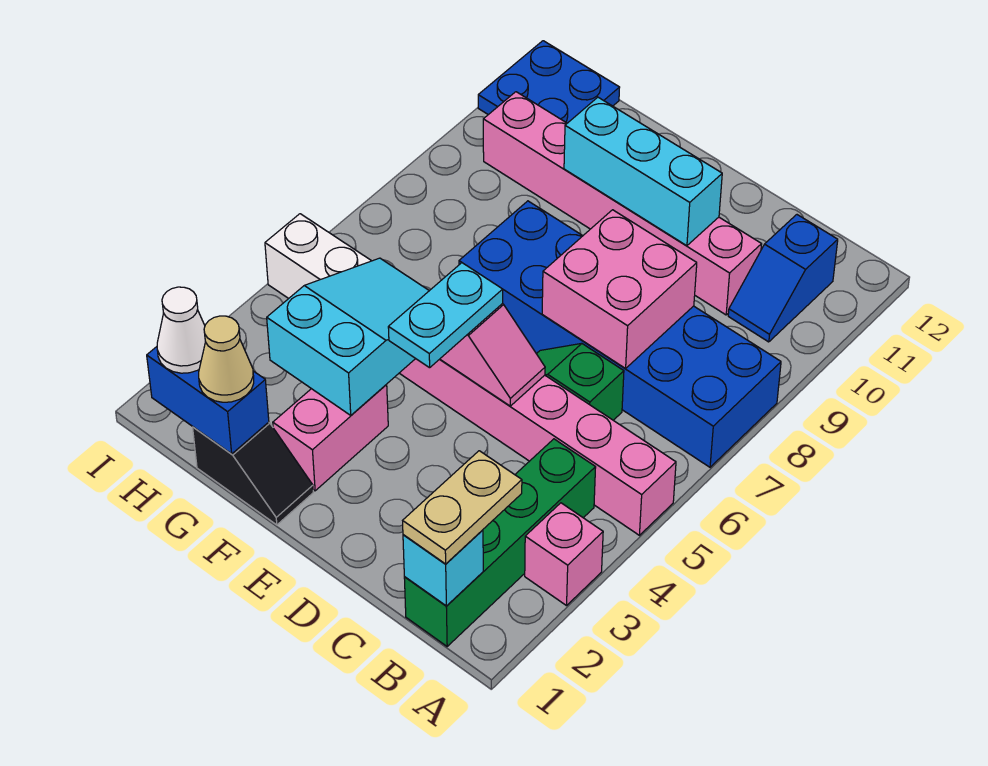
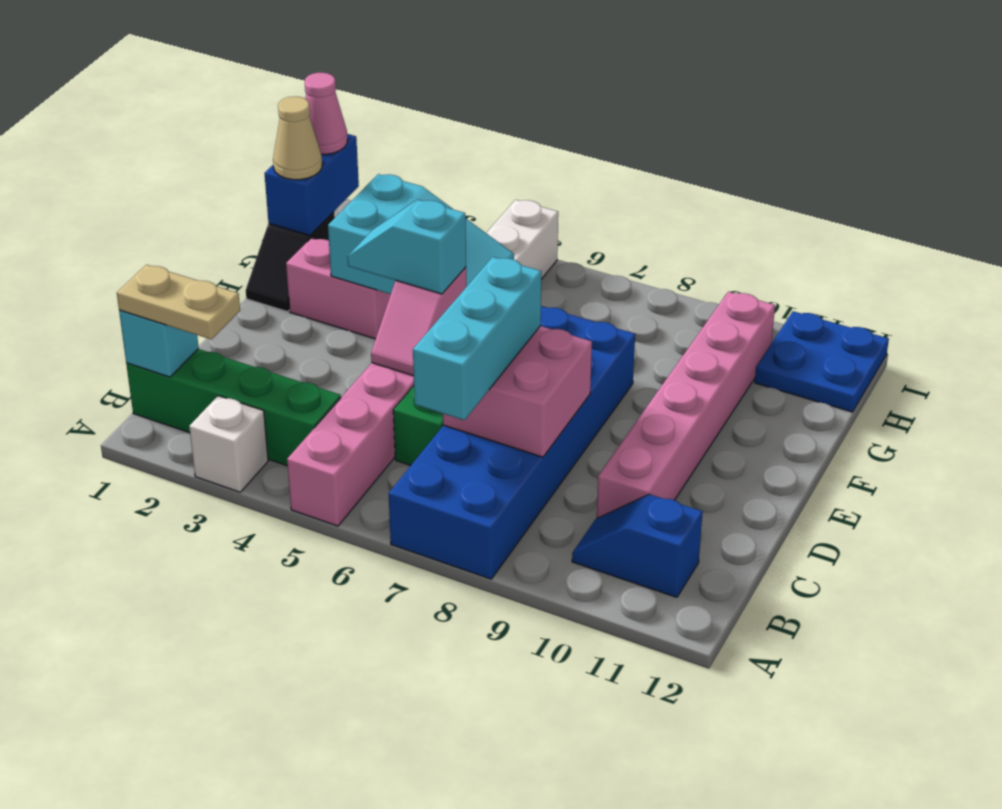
pink brick A3 level 1 -> white brick A3 level 1
cyan brick D10:F10 level 2 -> cyan brick B7:D7 level 3
cyan plate E4:E5 level 3 -> cyan slope E4:E5 level 3 top 5
white cone H1 level 3 -> pink cone H1 level 3

